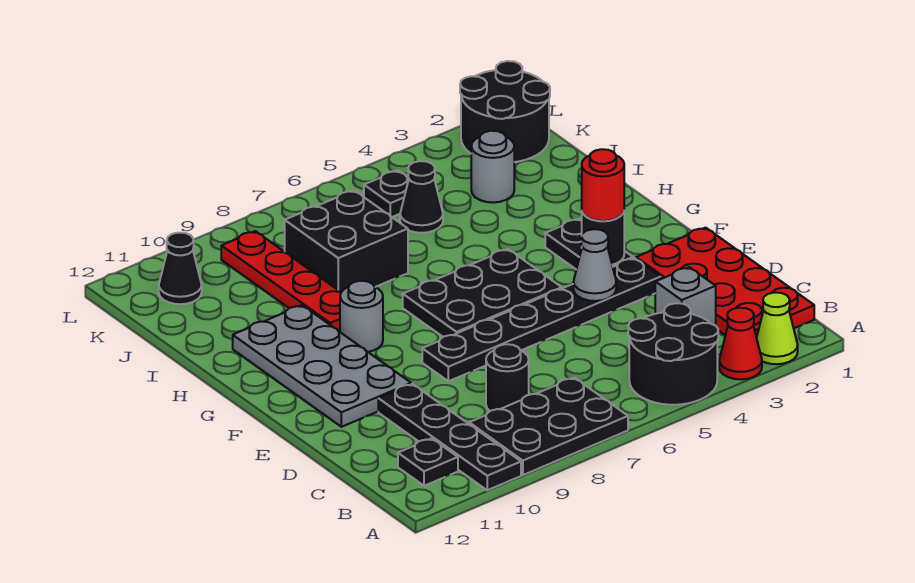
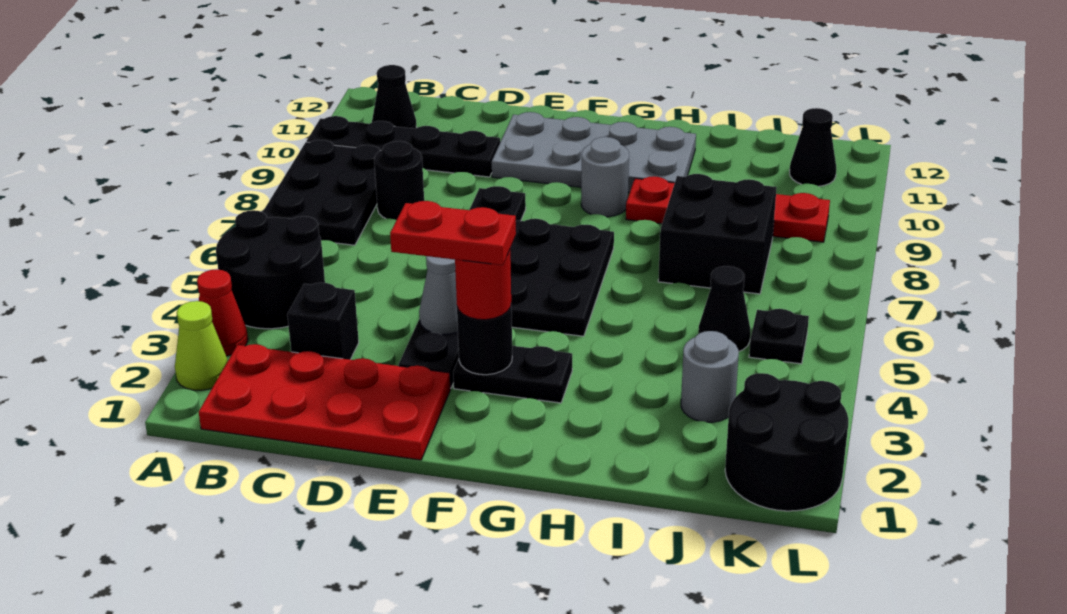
black plate B11 level 1 -> black cone B11 level 1
grey brick C3 level 1 -> black brick C3 level 1
none -> red plate E3:F3 level 4

